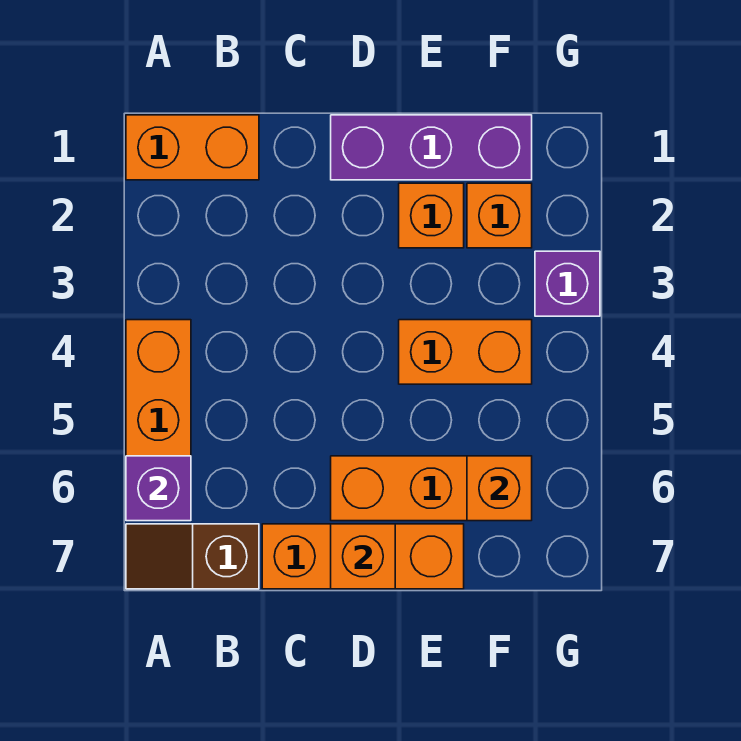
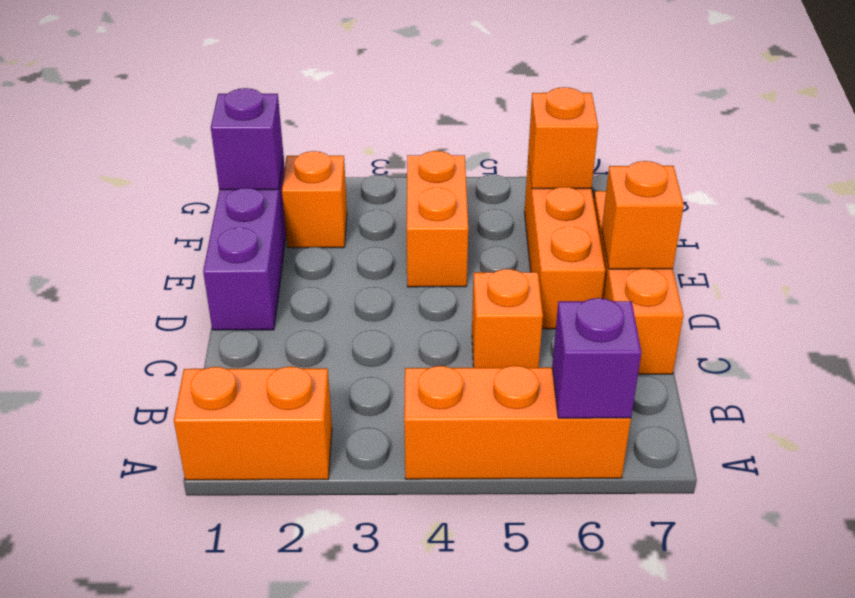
orange brick A1:B1 level 1 -> orange brick A1:A2 level 1
brown slope A7:B7 level 1 top B -> none
orange brick E2 level 1 -> orange brick C5 level 1
purple brick G3 level 1 -> purple brick F1 level 2

